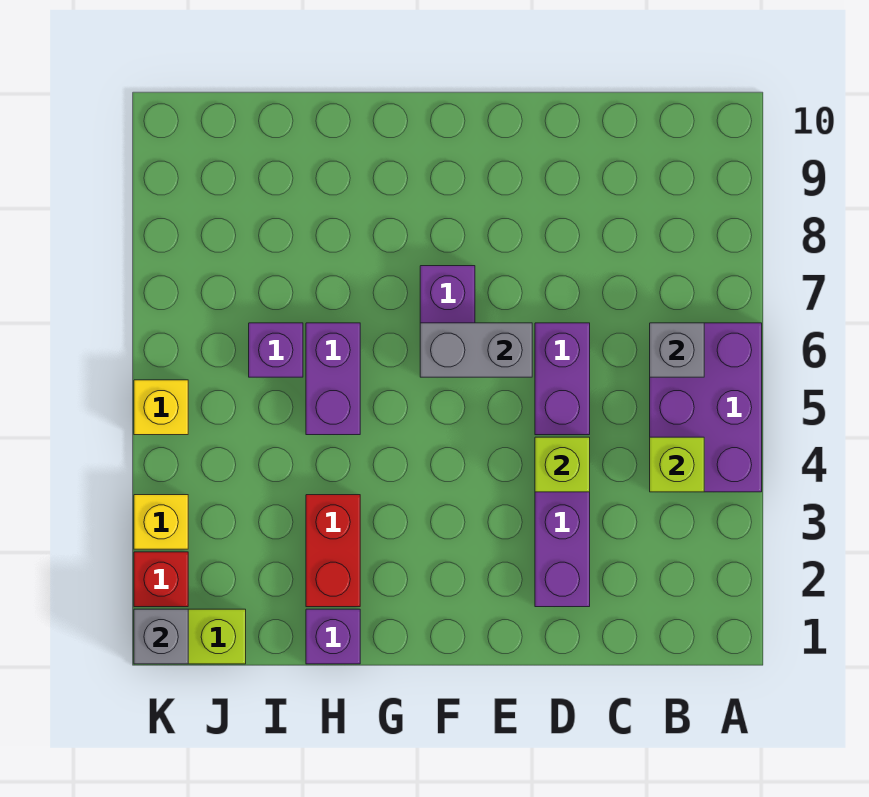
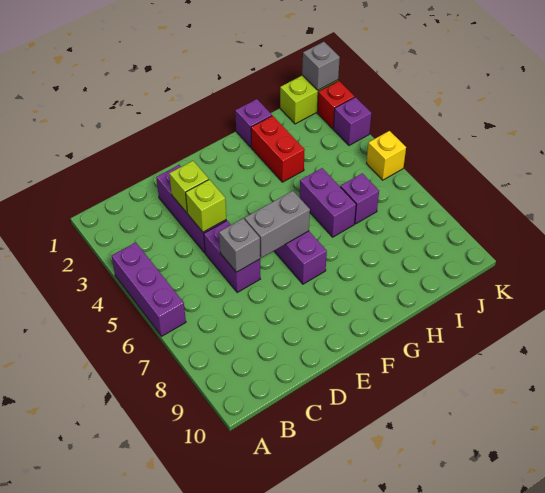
purple brick A4:B6 level 1 -> purple brick A4:A6 level 1
lime brick B4 level 2 -> lime brick D3 level 2
grey brick B6 level 2 -> grey brick D6 level 2
yellow brick K3 level 1 -> purple brick K3 level 1

